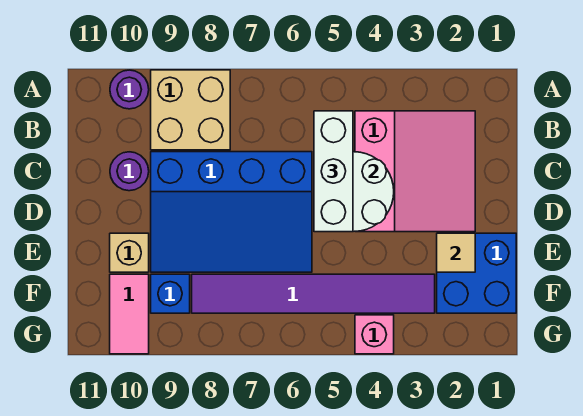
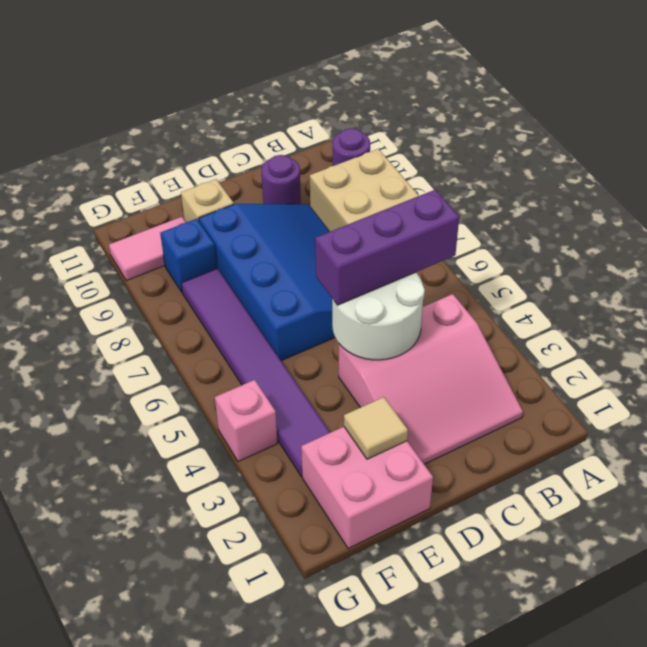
white brick B5:D5 level 3 -> purple brick B5:D5 level 3
blue slope C6:E9 level 1 top C -> blue slope C6:E9 level 1 top E
blue brick E1:F2 level 1 -> pink brick E1:F2 level 1

